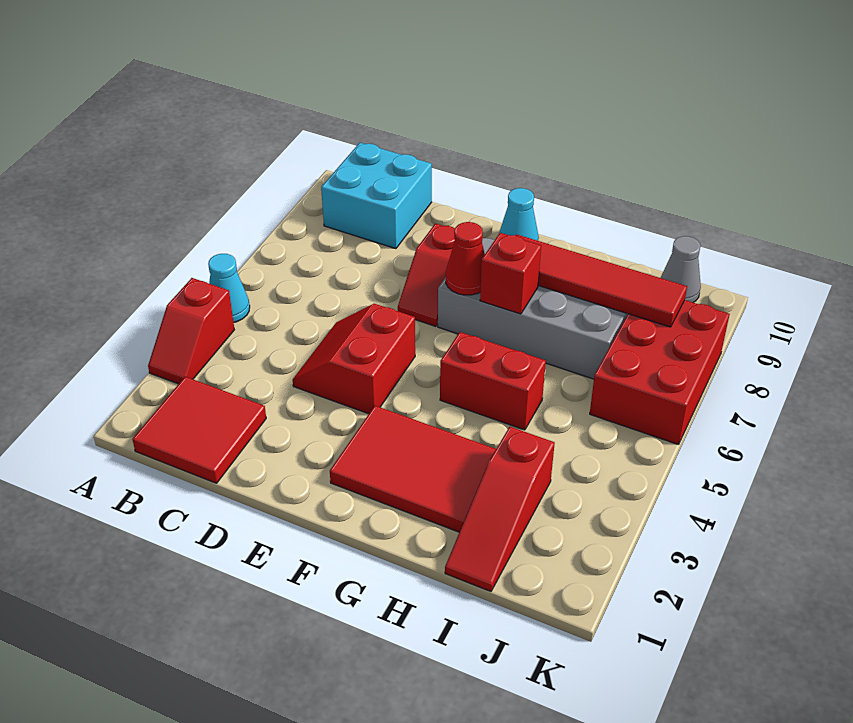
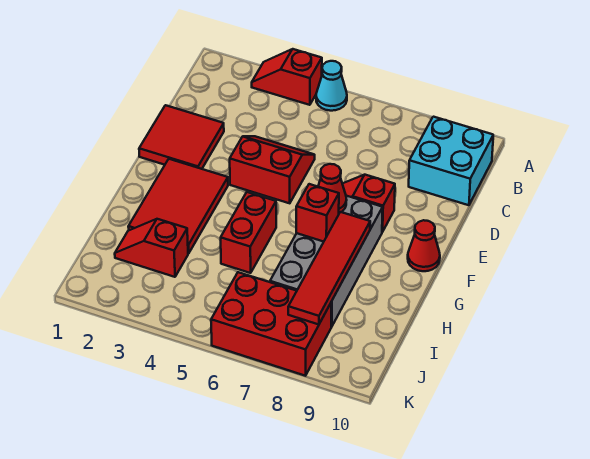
red tile B1:C2 level 1 -> red tile D1:E2 level 1
cyan cone F10 level 1 -> red cone F10 level 1
red slope I1:I3 level 1 top 3 -> red slope I2:I3 level 1 top 3
grey cone J10 level 1 -> none

